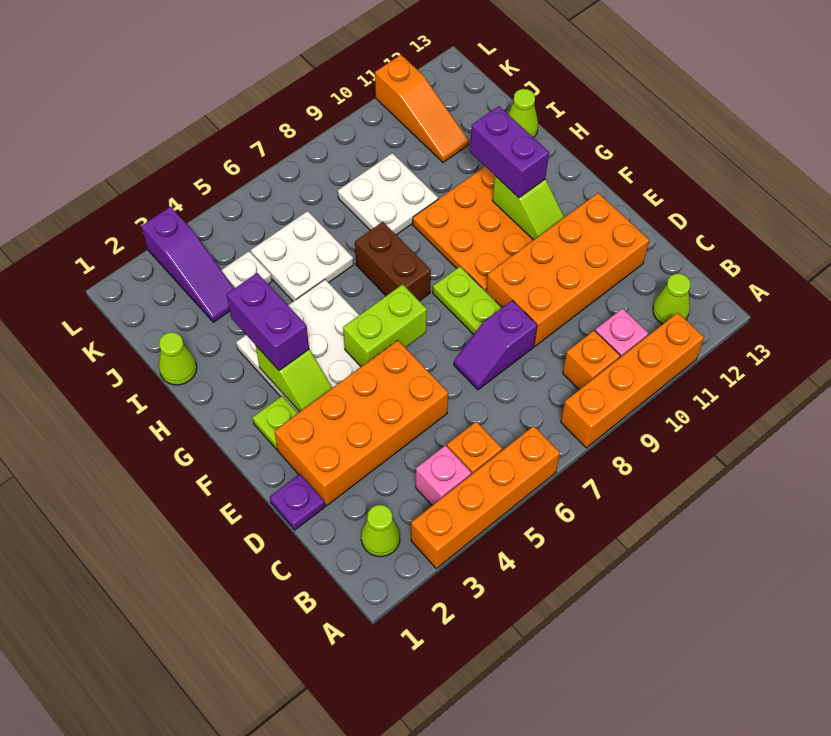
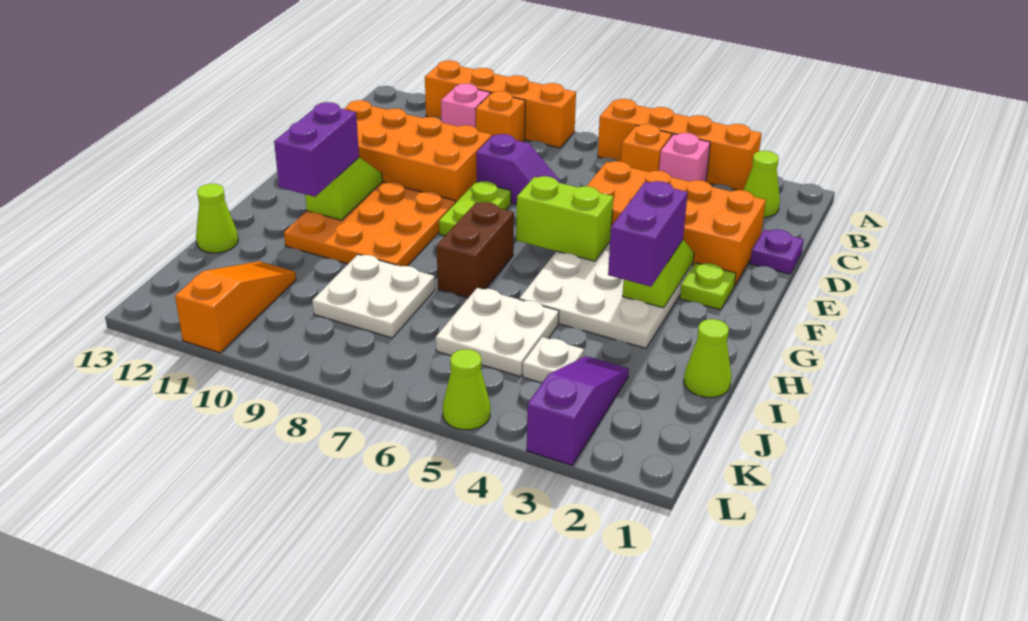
lime cone B12 level 1 -> lime cone L5 level 1

